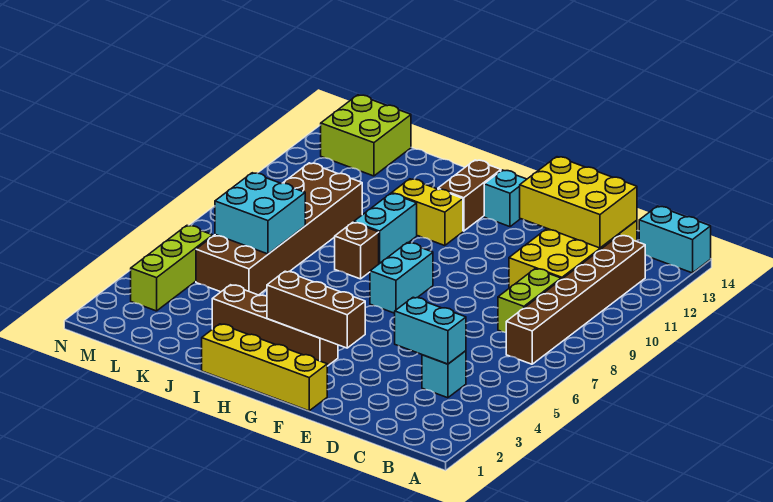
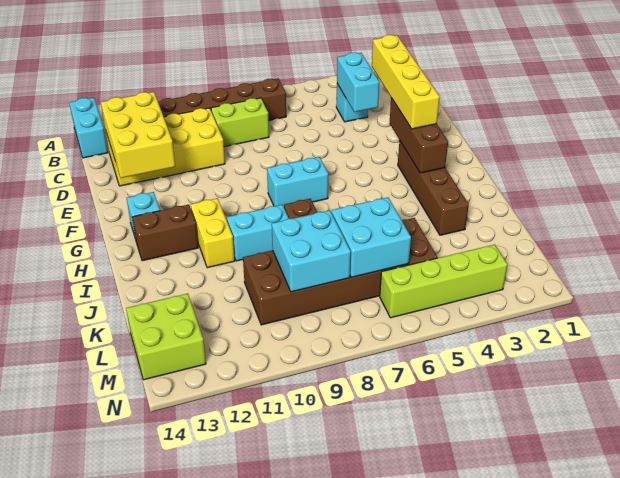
yellow brick F1:I1 level 1 -> yellow brick D3:G3 level 3
none -> cyan brick K8:L9 level 2
lime brick M3:M5 level 1 -> lime brick M3:M6 level 1

